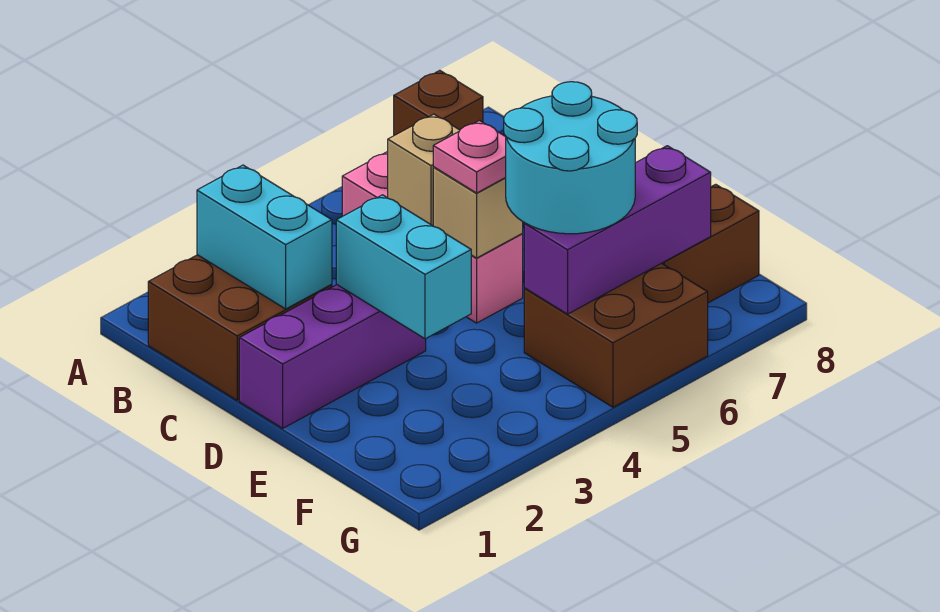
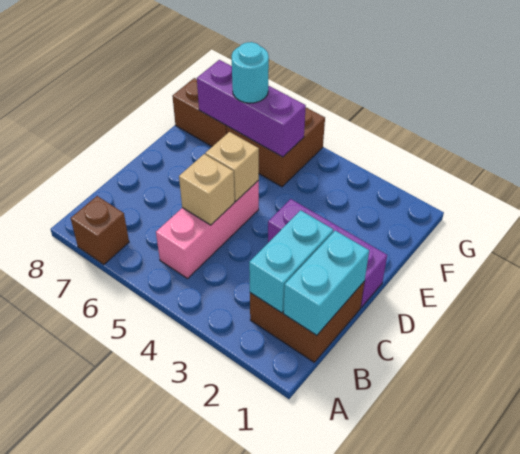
cyan brick D3:E3 level 2 -> cyan brick B1:C1 level 2
pink plate D5 level 3 -> none
cyan round brick E5:F6 level 3 -> cyan round brick F6 level 3

